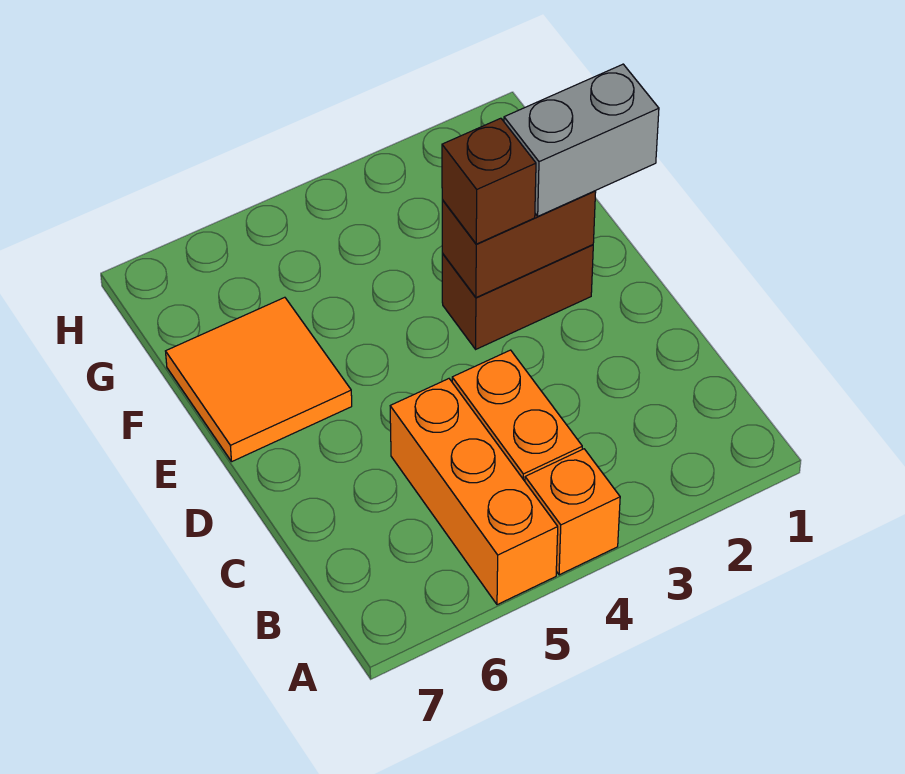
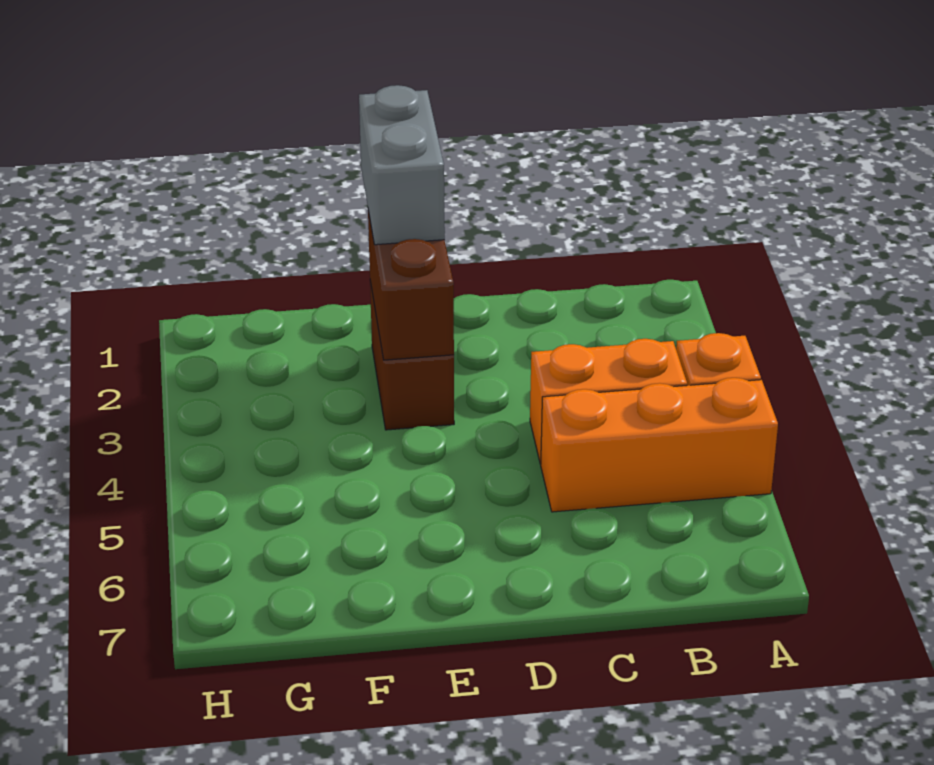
brown brick E3 level 3 -> none
orange tile E6:F7 level 1 -> none

